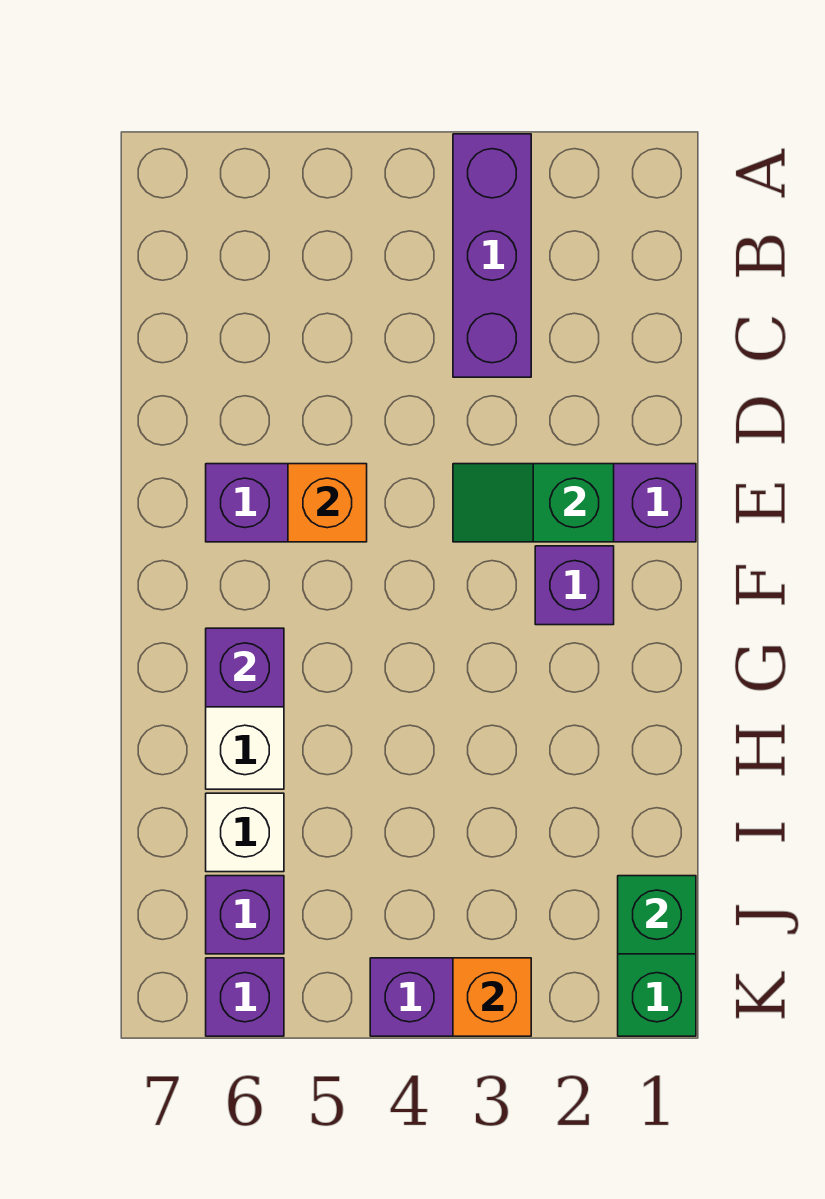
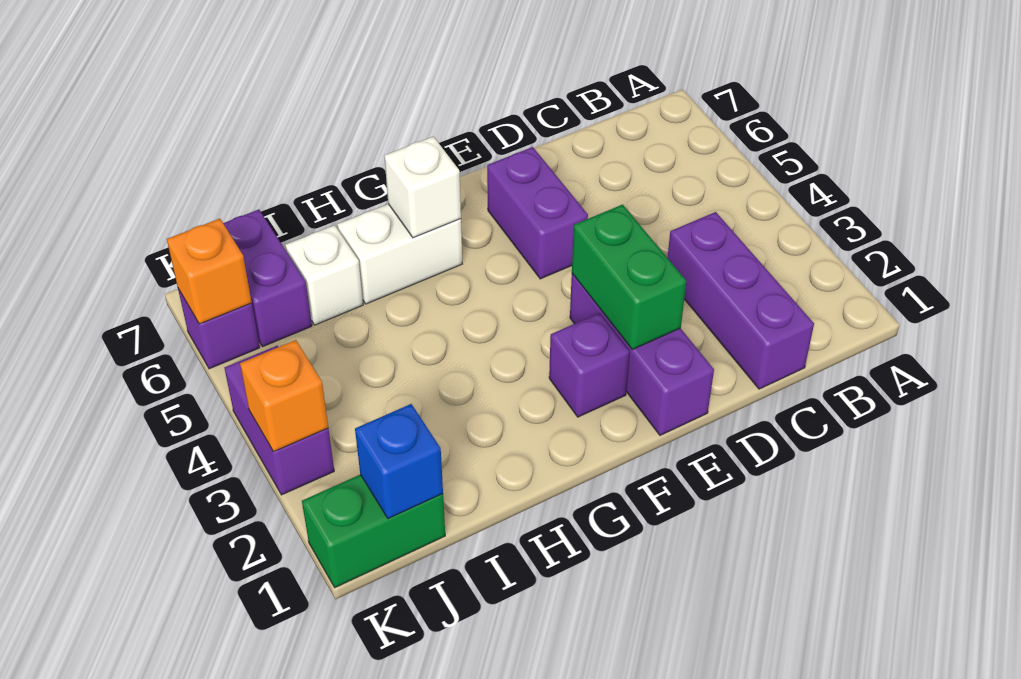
purple brick A3:C3 level 1 -> purple brick C1:C3 level 1
green slope E2:E3 level 2 top 2 -> green brick E2:E3 level 2
orange brick E5 level 2 -> orange brick K6 level 2
purple brick G6 level 2 -> white brick G6 level 2
green brick J1 level 2 -> blue brick J1 level 2
purple brick J6 level 1 -> purple brick J6:J7 level 1

